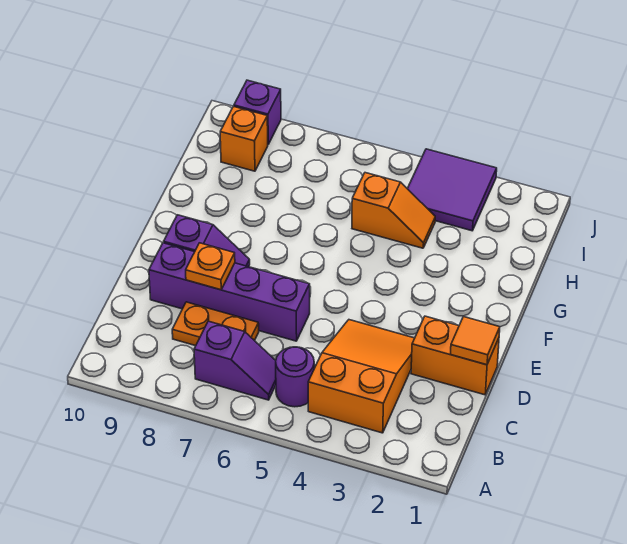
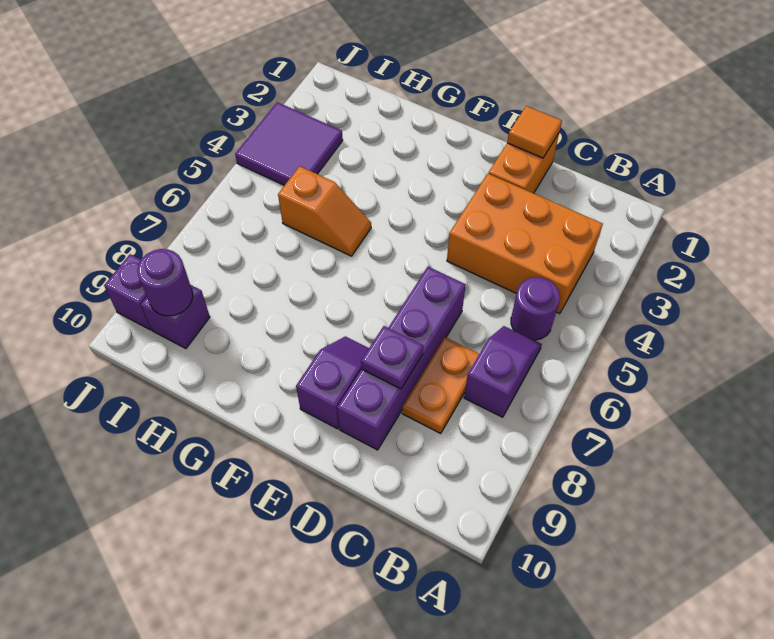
orange slope B3:D4 level 1 top B -> orange brick B3:D4 level 1
orange plate D8 level 2 -> purple plate D8 level 2
orange slope H4:H5 level 1 top 5 -> orange slope G5:H5 level 1 top H
orange brick I9 level 1 -> purple brick I9 level 1
none -> purple round brick I9 level 2

